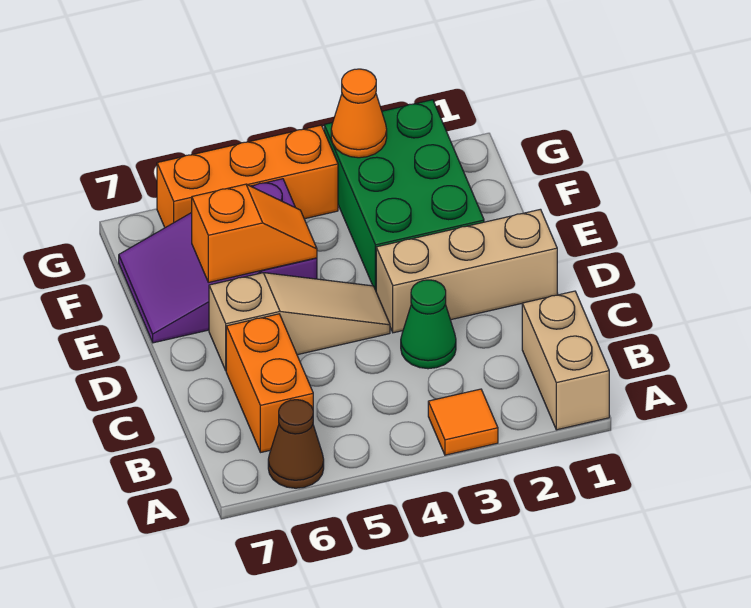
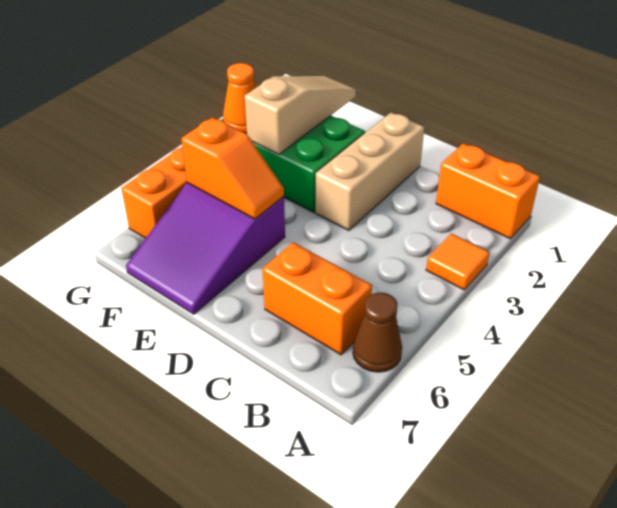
tan brick A1:B1 level 1 -> orange brick A1:B1 level 1
green cone C3 level 1 -> none
tan slope D4:D6 level 1 top 6 -> tan slope F1:F3 level 2 top 3
orange slope E5:E6 level 2 top 6 -> orange slope E5:F5 level 2 top F

